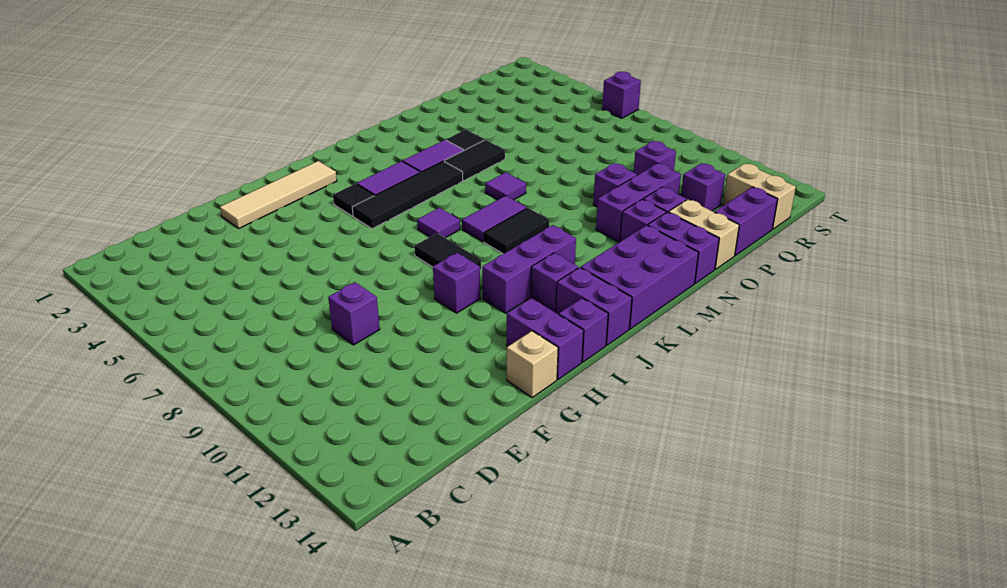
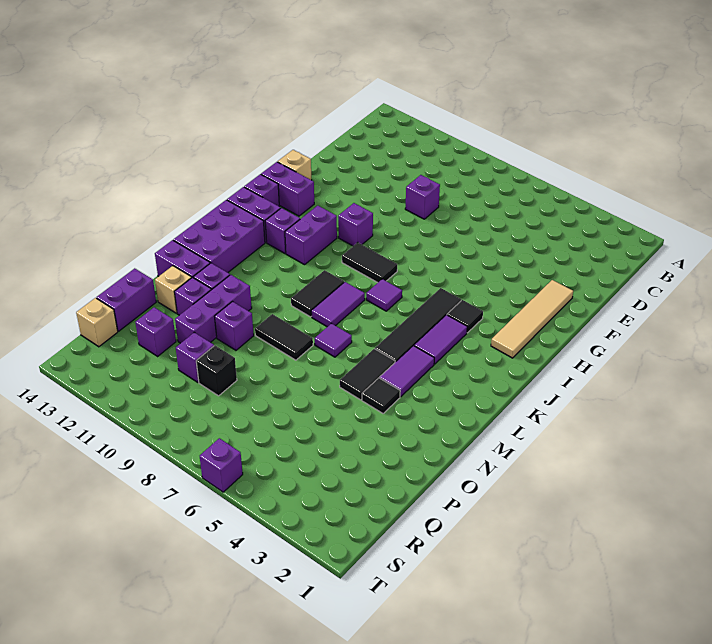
purple brick I11:K11 level 1 -> purple brick I11:J11 level 1
none -> black tile N8:N9 level 1
tan brick O13:O14 level 1 -> tan brick O13 level 1
none -> black brick Q9 level 1
tan brick R13:R14 level 1 -> tan brick R14 level 1

